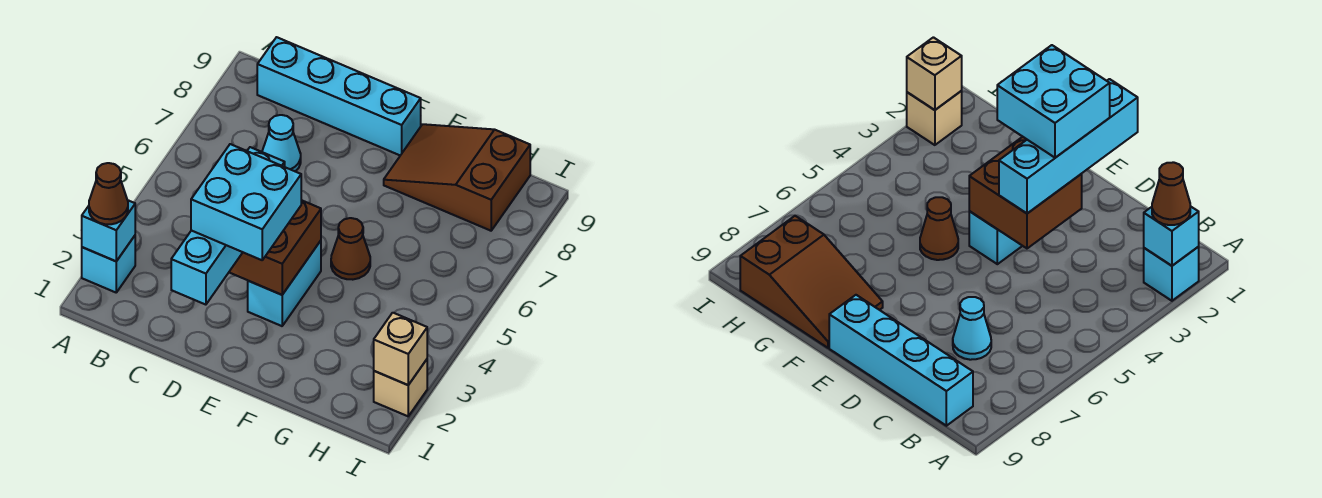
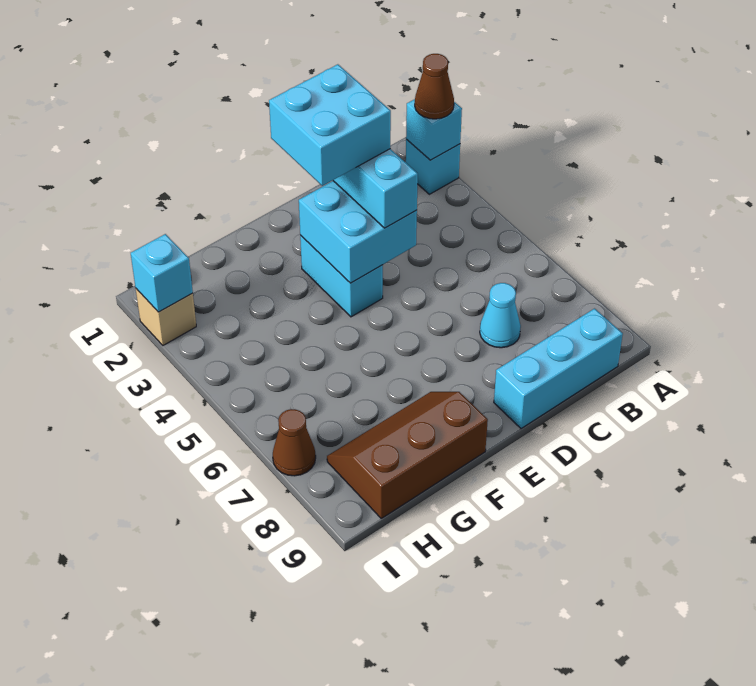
cyan brick B9:E9 level 1 -> cyan brick B9:D9 level 1
brown brick D3:E4 level 2 -> cyan brick D3:E4 level 2
brown cone F5 level 1 -> brown cone I7 level 1
brown slope F8:H9 level 1 top H -> brown slope F8:H9 level 1 top 9
tan brick I2 level 2 -> cyan brick I2 level 2

